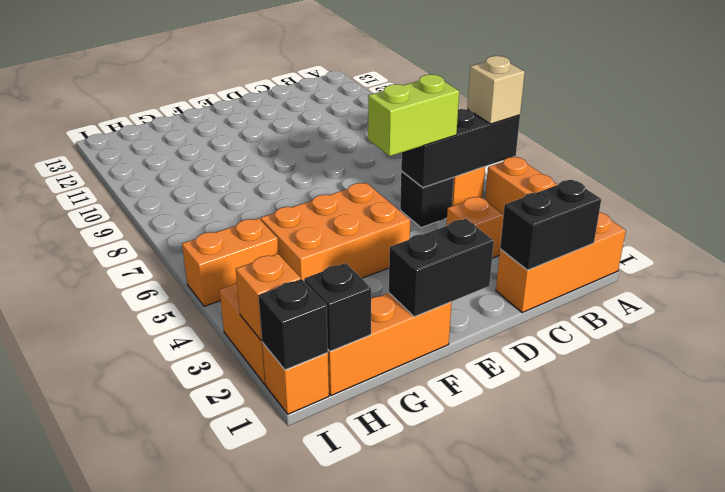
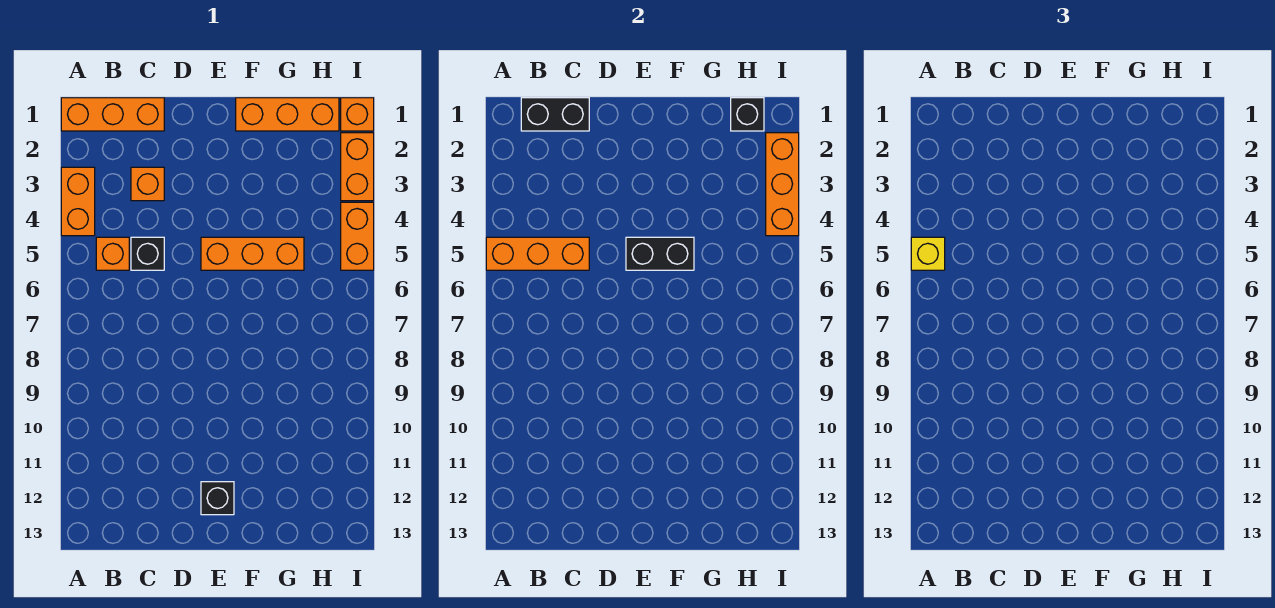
black brick A5:C5 level 2 -> orange brick A5:C5 level 2
tan brick A5 level 3 -> yellow brick A5 level 3
lime brick C5:D5 level 3 -> none
black brick E1:F1 level 2 -> black brick E5:F5 level 2
orange brick E4:G5 level 1 -> orange brick E5:G5 level 1
orange brick H5:I5 level 1 -> orange brick I4:I5 level 1
black brick I1 level 2 -> black brick E12 level 1
orange brick I2 level 2 -> orange brick I2:I4 level 2

